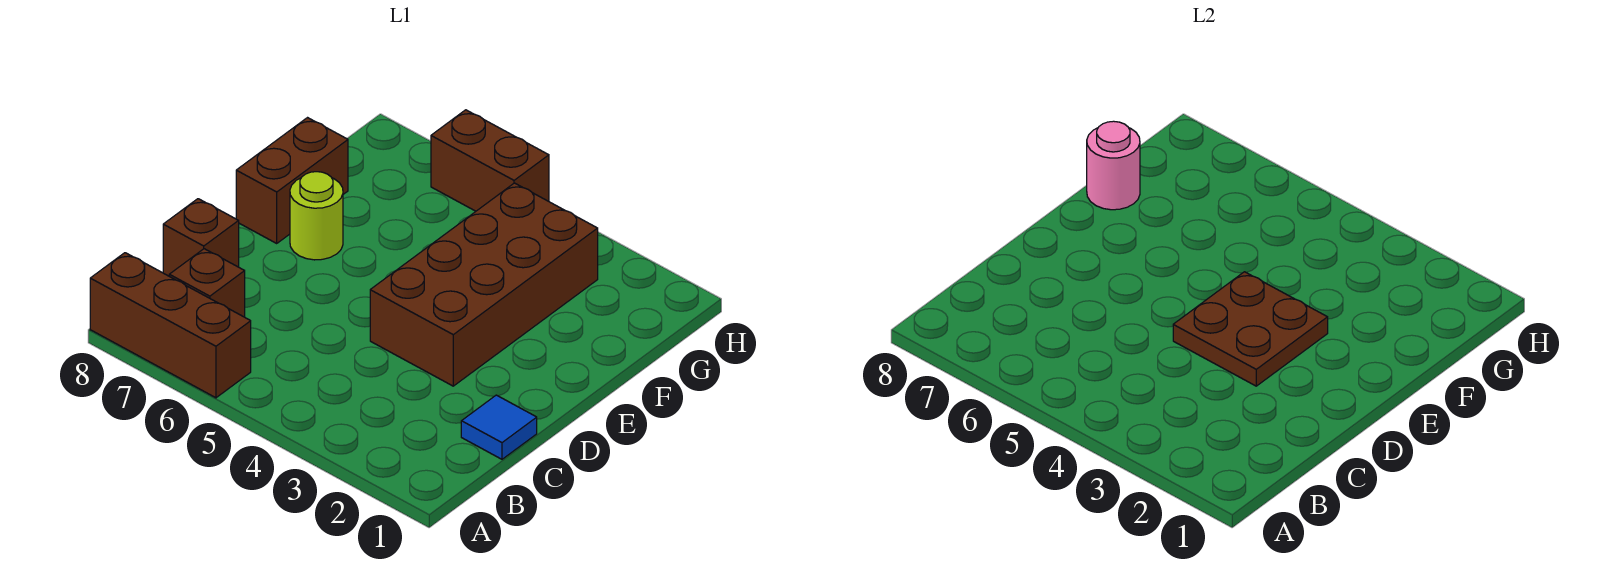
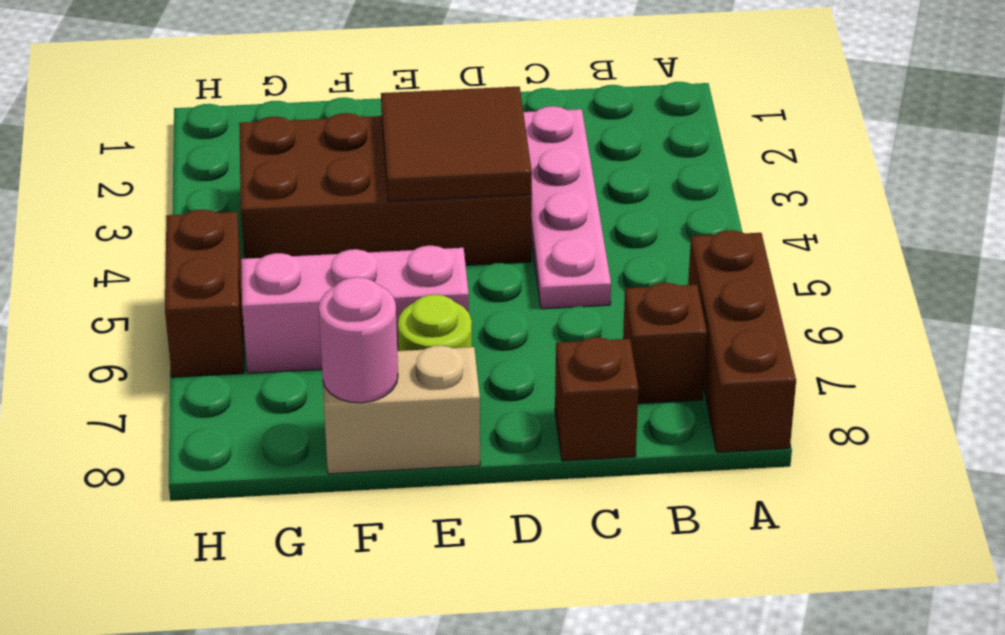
blue tile C1 level 1 -> none
none -> pink plate C2:C5 level 1
brown plate D3:E4 level 2 -> brown tile D3:E4 level 2
none -> pink brick E6:G6 level 1
brown brick E8:F8 level 1 -> tan brick E8:F8 level 1

